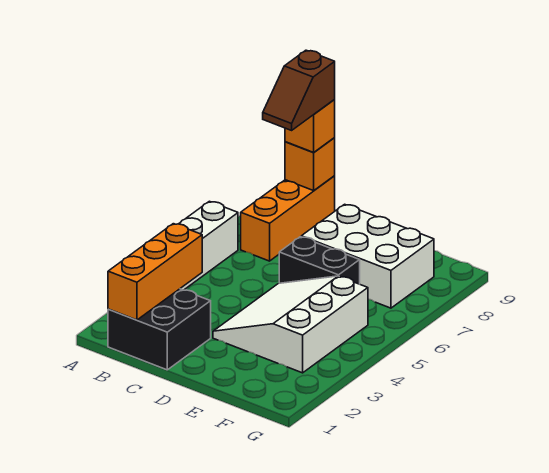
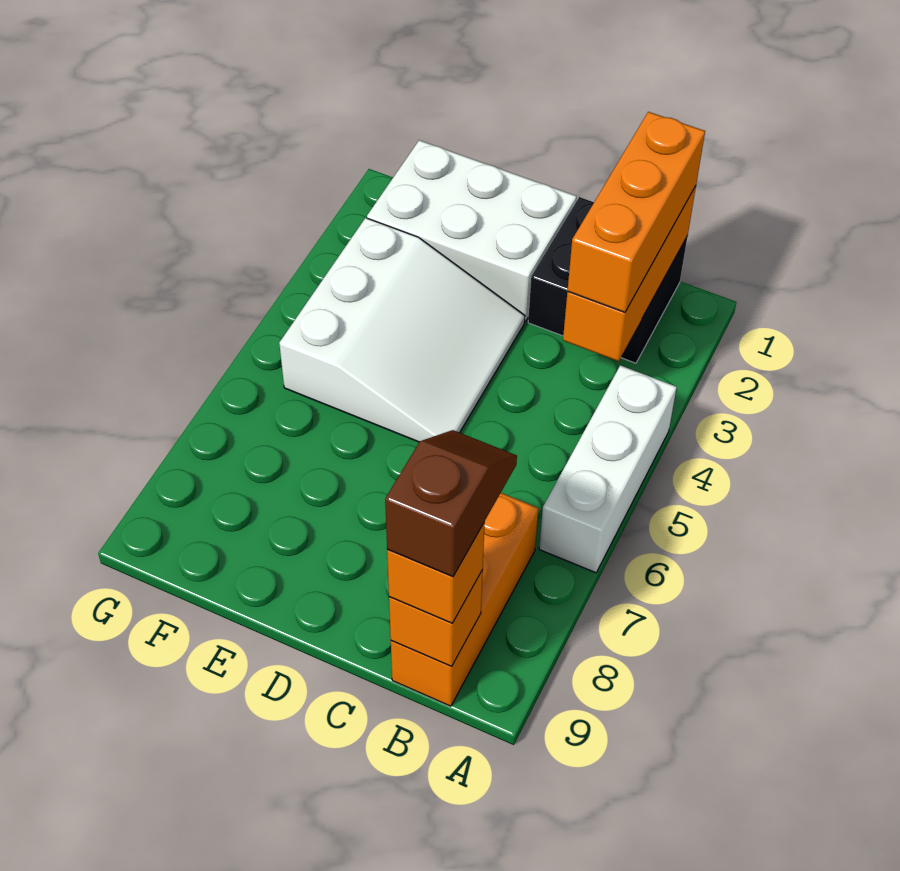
none -> orange brick B1:B3 level 3
black brick D6:E6 level 1 -> none
white brick D7:F8 level 1 -> white brick D1:F2 level 1

